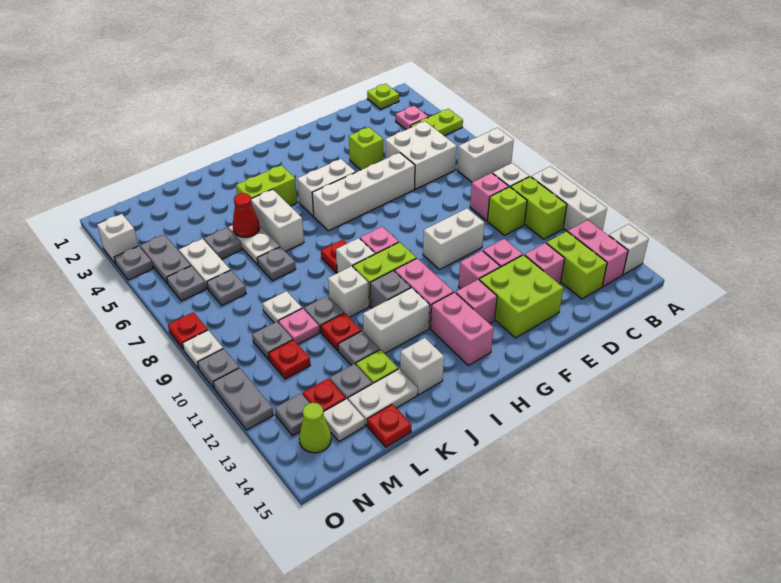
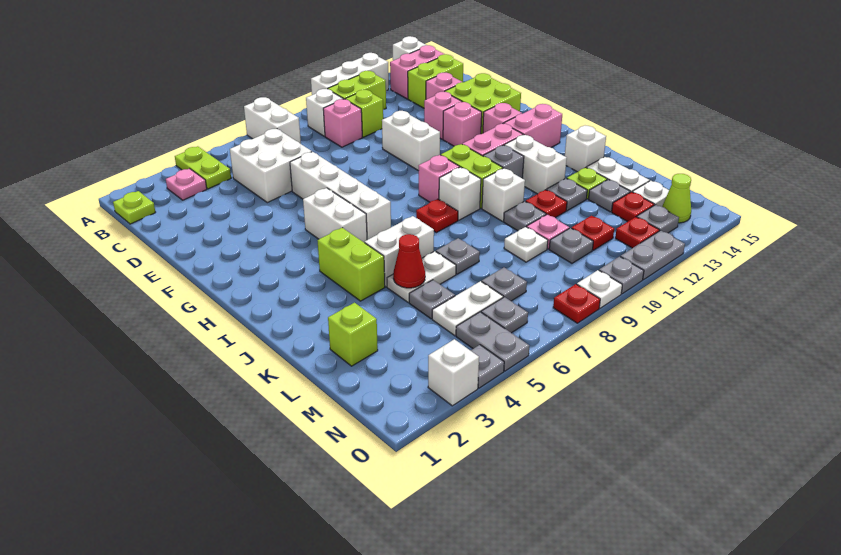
lime brick E4 level 1 -> lime brick L2 level 1
red plate L15 level 1 -> red plate N12 level 1
grey plate N4:N5 level 1 -> grey plate N5:O5 level 1

